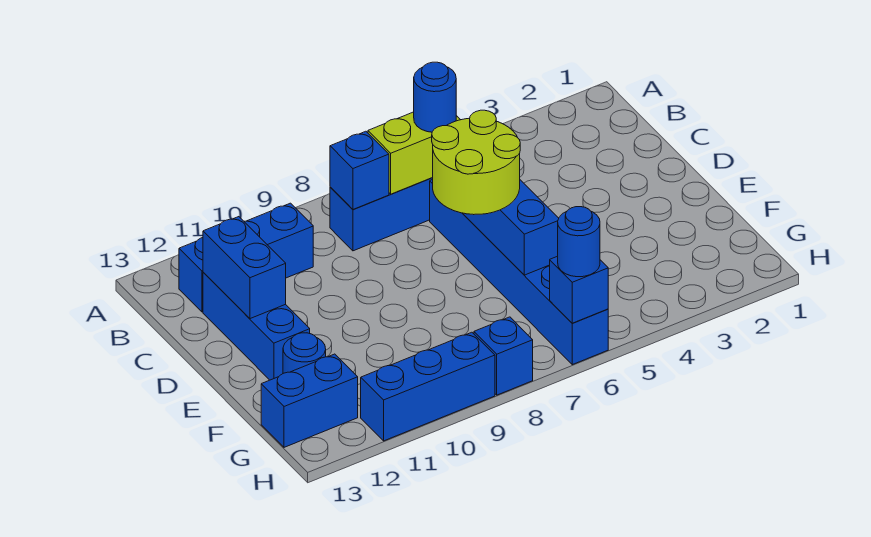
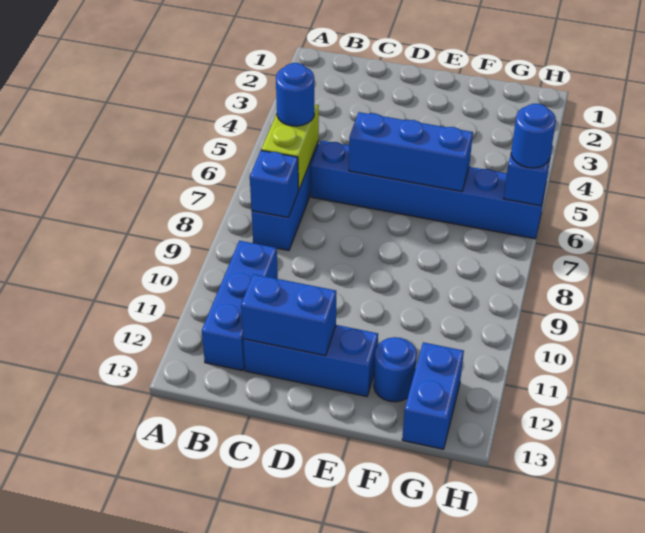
lime round brick D6:E7 level 3 -> none
blue brick H8 level 1 -> none
blue brick H9:H11 level 1 -> none

